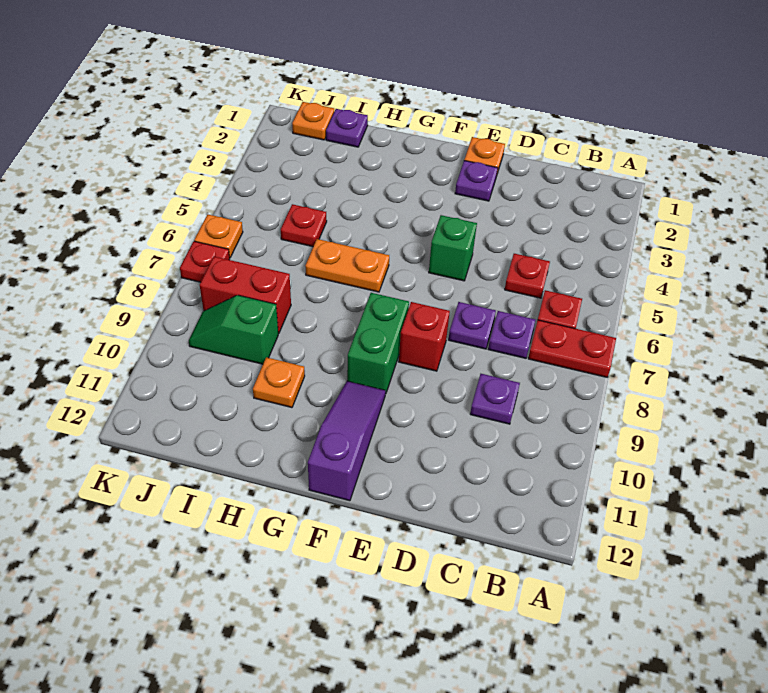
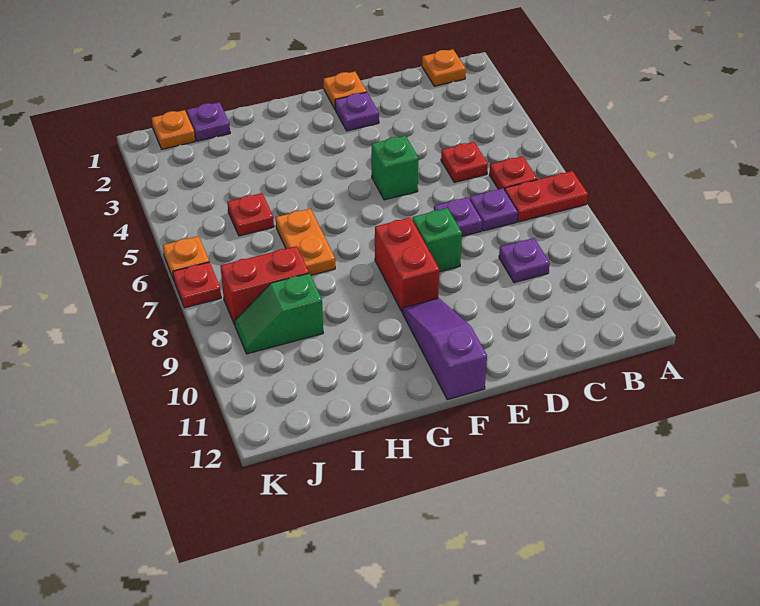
red brick E8 level 1 -> green brick E8 level 1
green brick F8:F9 level 1 -> red brick F8:F9 level 1
orange plate G6:H6 level 1 -> orange plate H6:H7 level 1
orange plate H10 level 1 -> orange plate B1 level 1

